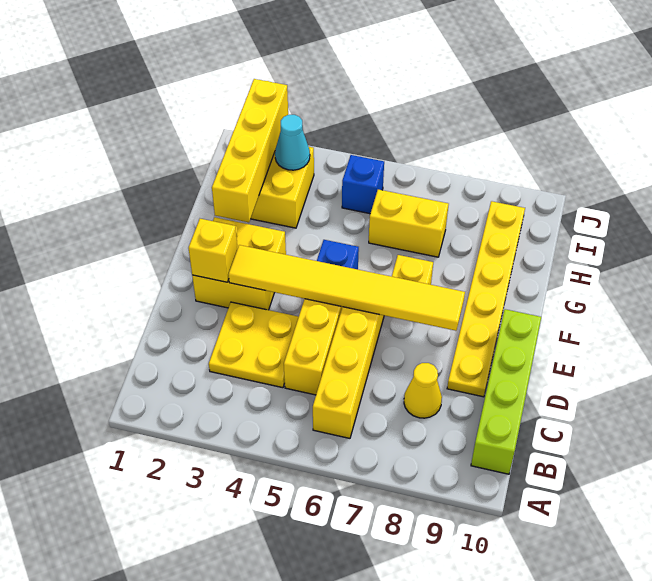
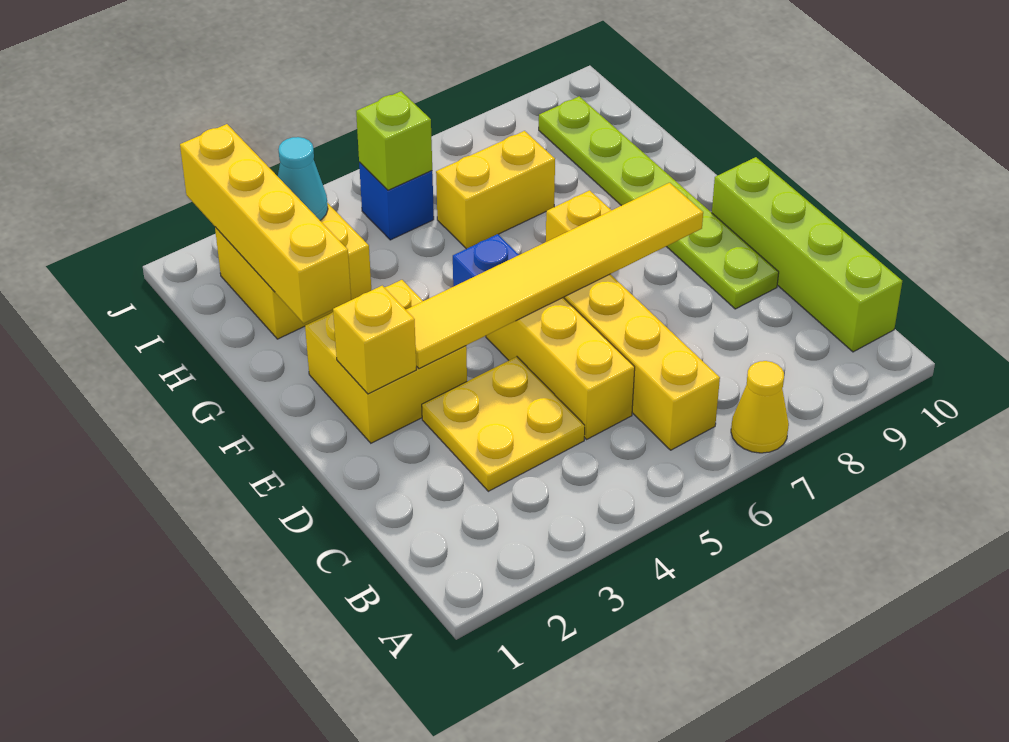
yellow cone C8 level 1 -> yellow cone A7 level 1
yellow plate D9:I9 level 1 -> lime plate D9:I9 level 1
none -> lime brick I5 level 2

